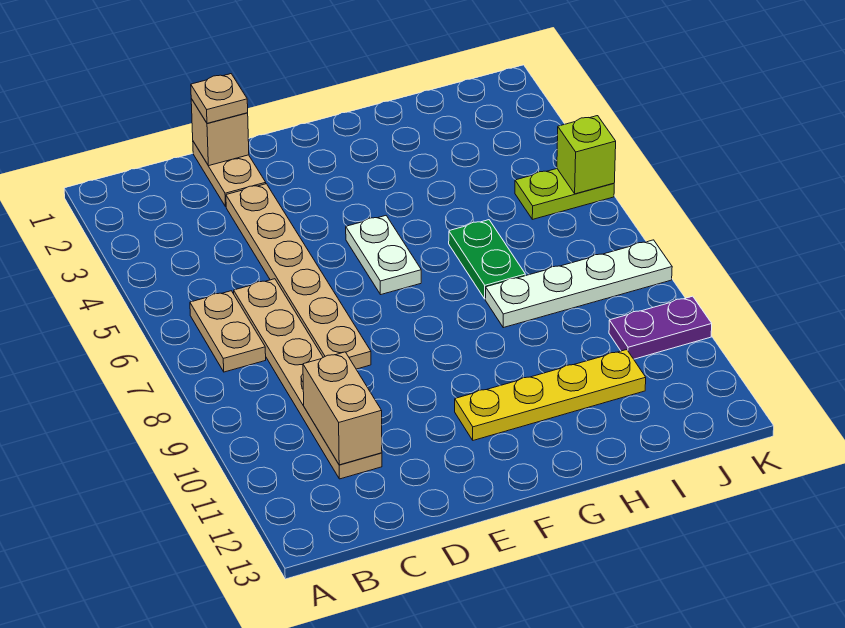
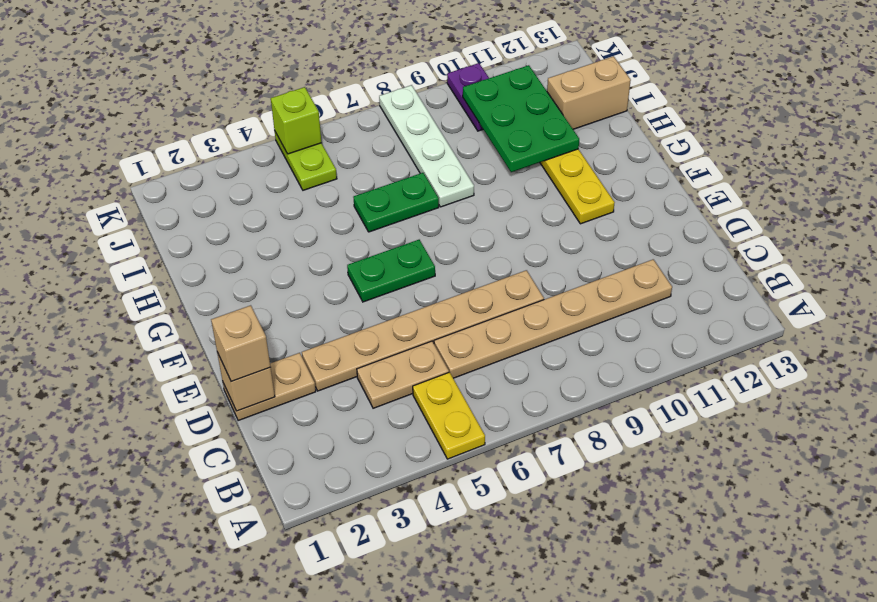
none -> yellow plate A5:B5 level 1
tan plate B6:B7 level 1 -> tan plate C4:C5 level 1
tan brick C10:C11 level 2 -> tan brick I12:I13 level 1
tan plate D1 level 3 -> tan brick D1 level 3
white plate F5:F6 level 1 -> green plate F5:F6 level 1
none -> green plate H10:J11 level 2

